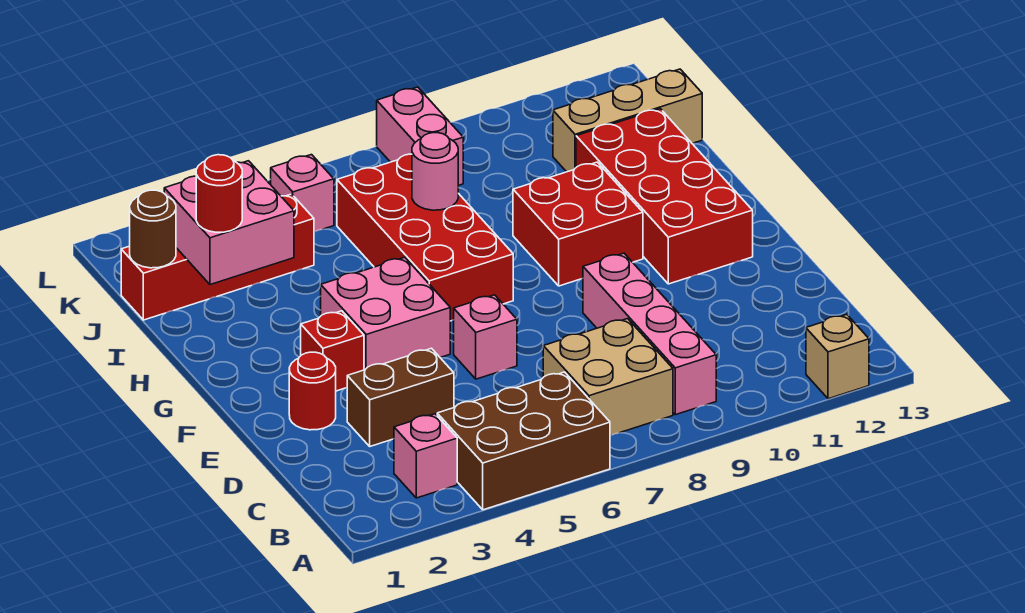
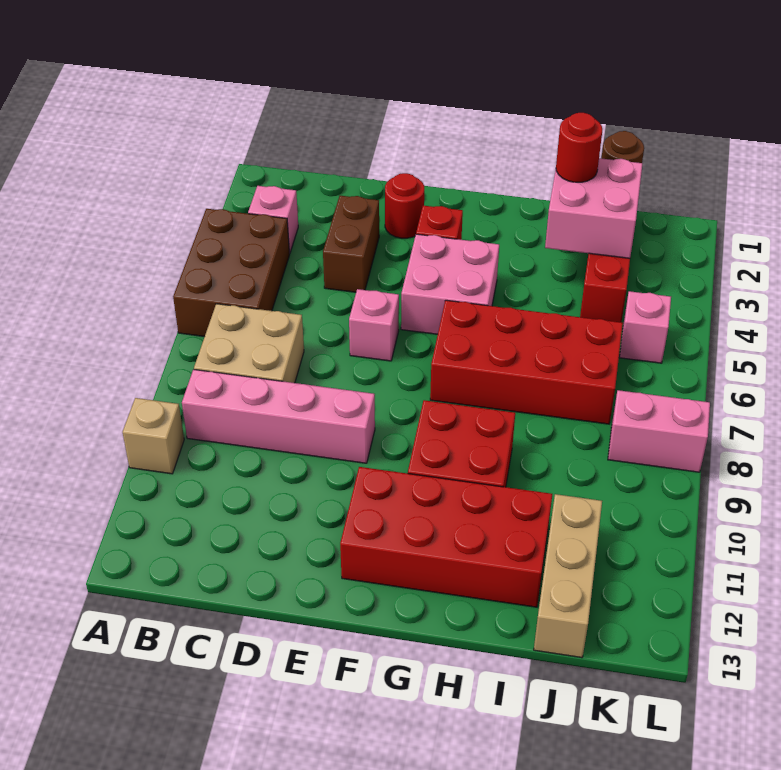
tan brick A12 level 1 -> tan brick A10 level 1
pink round brick I7 level 2 -> none

